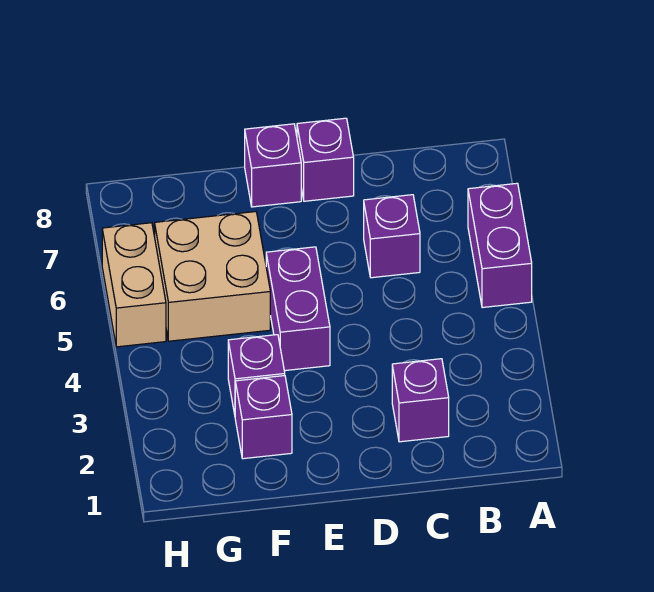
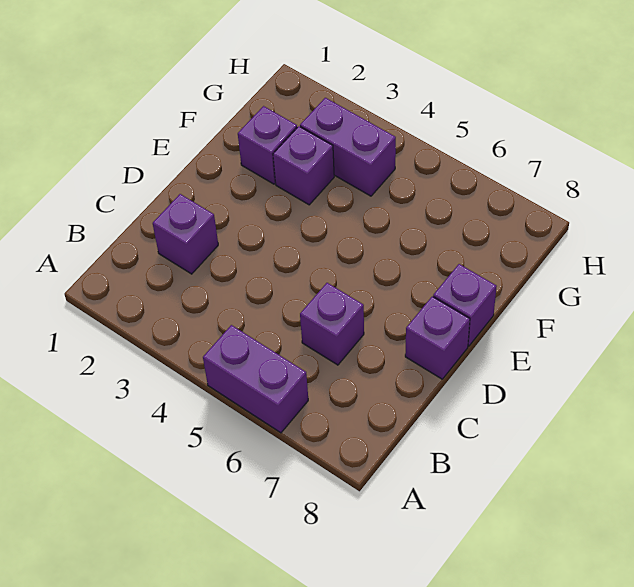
purple brick E4:E5 level 1 -> purple brick G3:G4 level 1
tan brick F5:G6 level 1 -> none
tan brick H5:H6 level 1 -> none

